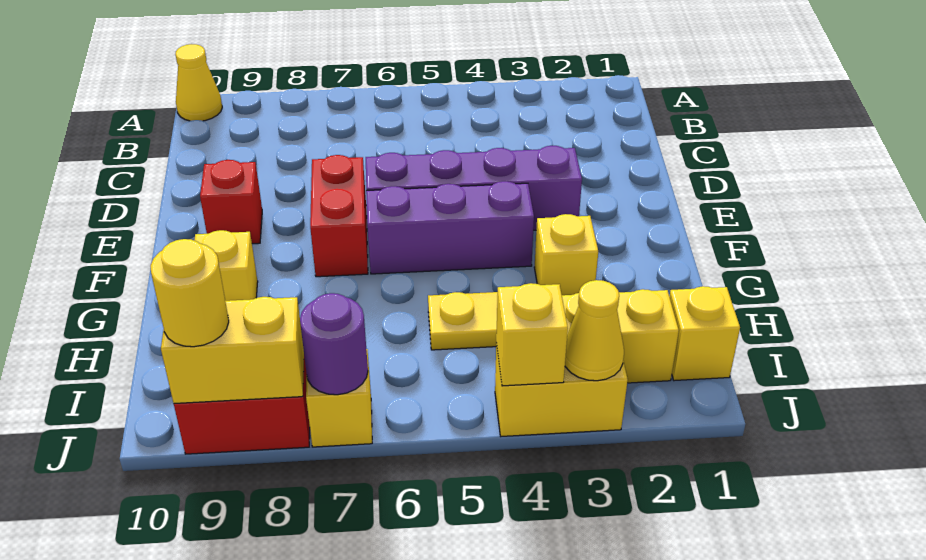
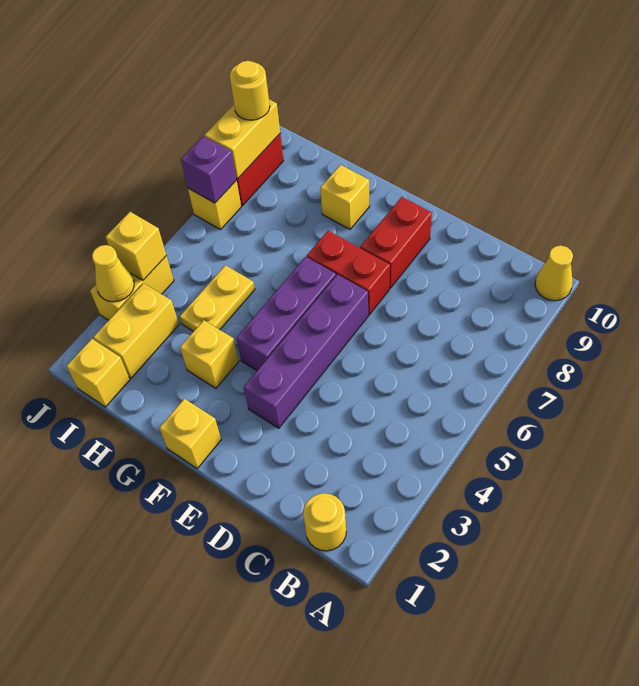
none -> yellow round brick B1 level 1
red brick E9 level 1 -> red brick E8:E9 level 1
none -> yellow brick F1 level 1
purple round brick J7 level 2 -> purple brick J7 level 2

